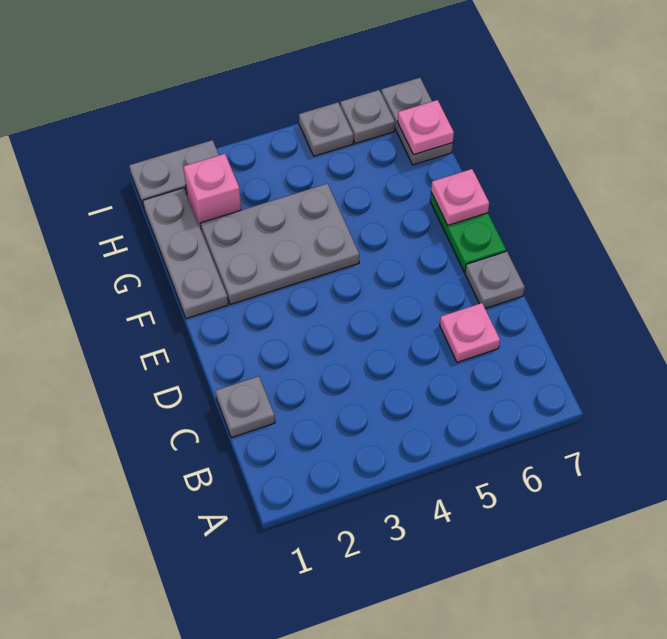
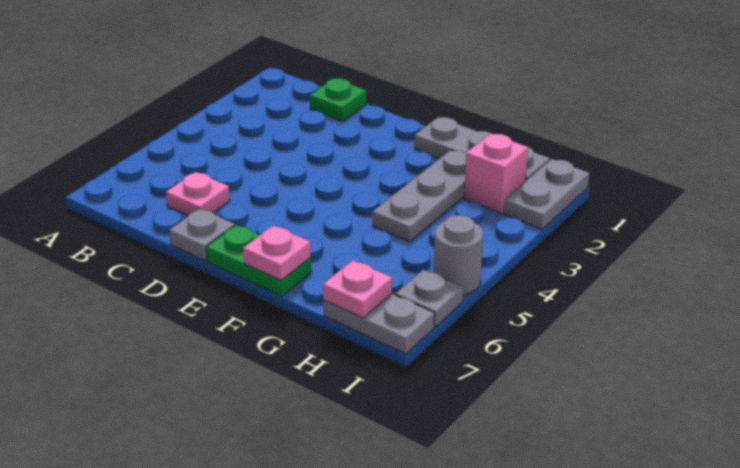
grey plate C1 level 1 -> green plate C1 level 1
grey plate F2:G4 level 1 -> grey plate G2:G4 level 1
grey plate I5 level 1 -> grey round brick I5 level 1

